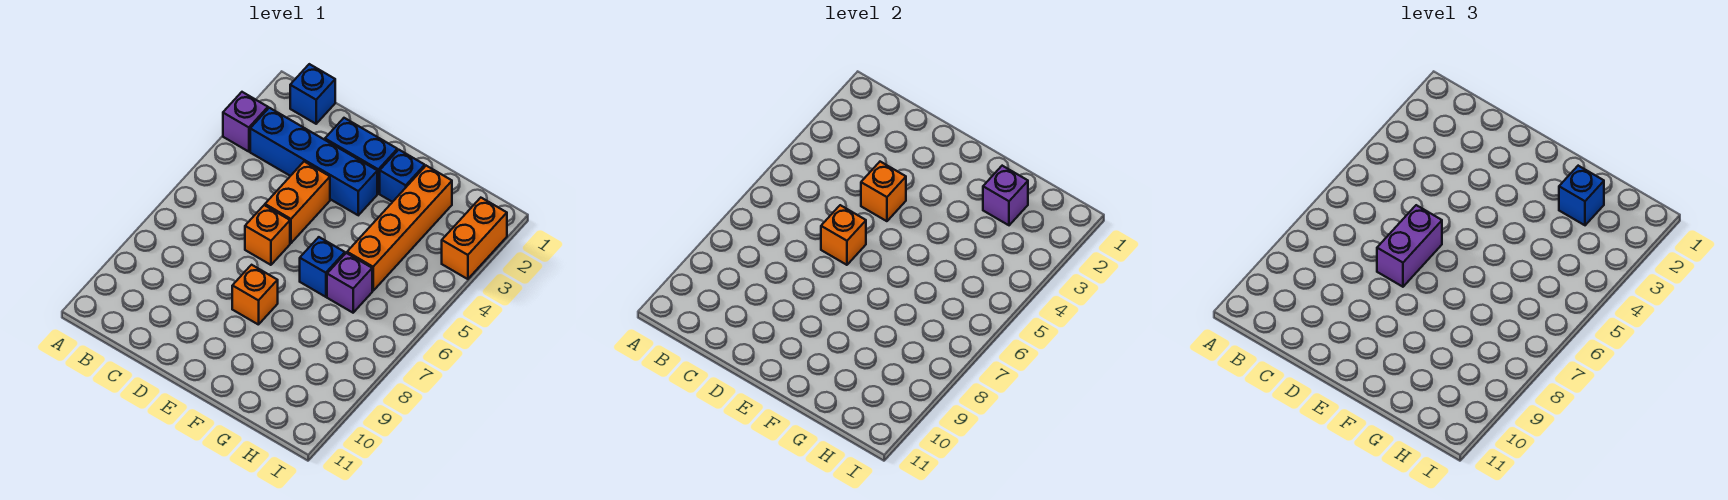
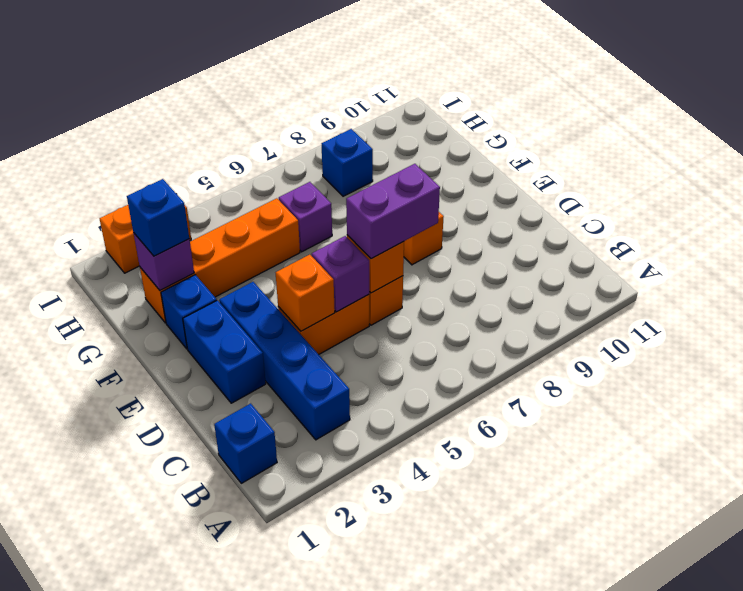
purple brick A3 level 1 -> purple brick D5 level 2
blue brick F6 level 1 -> blue brick H8 level 1

